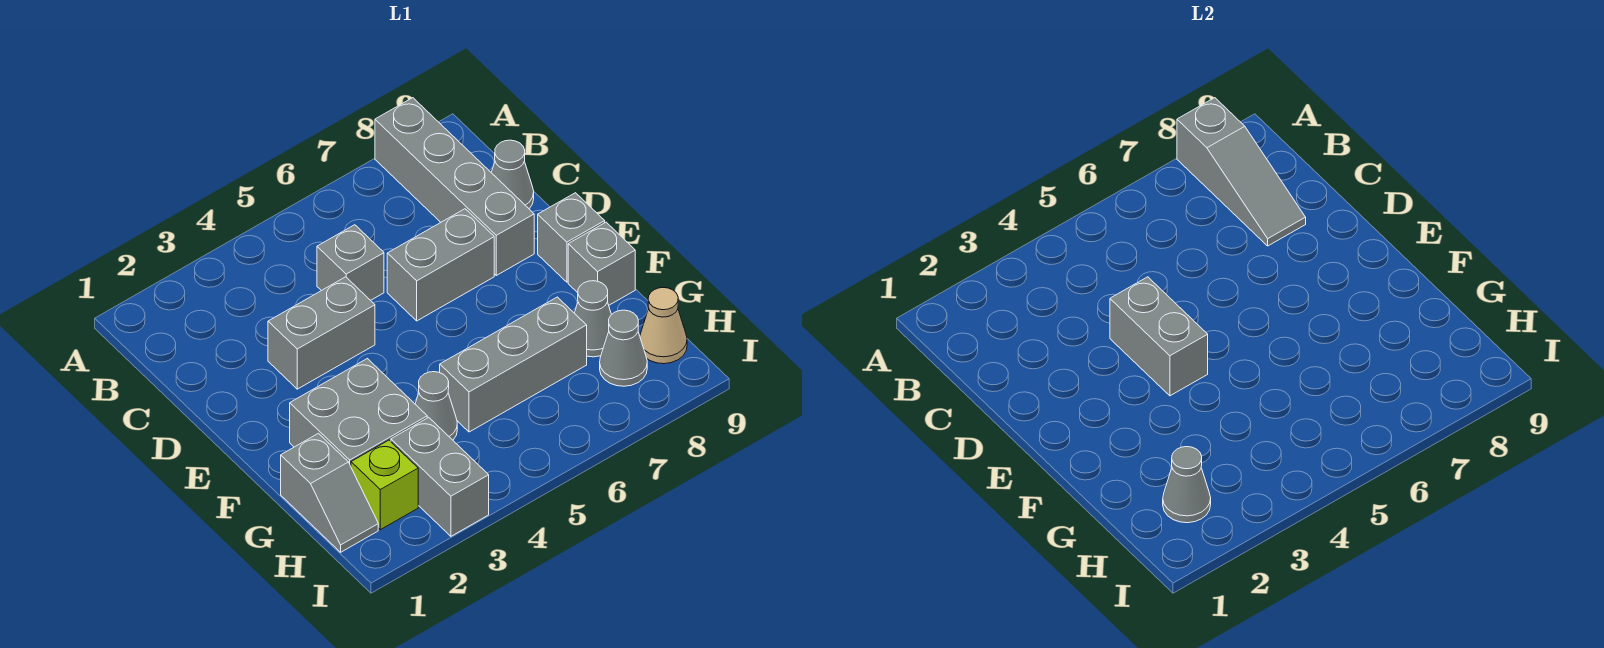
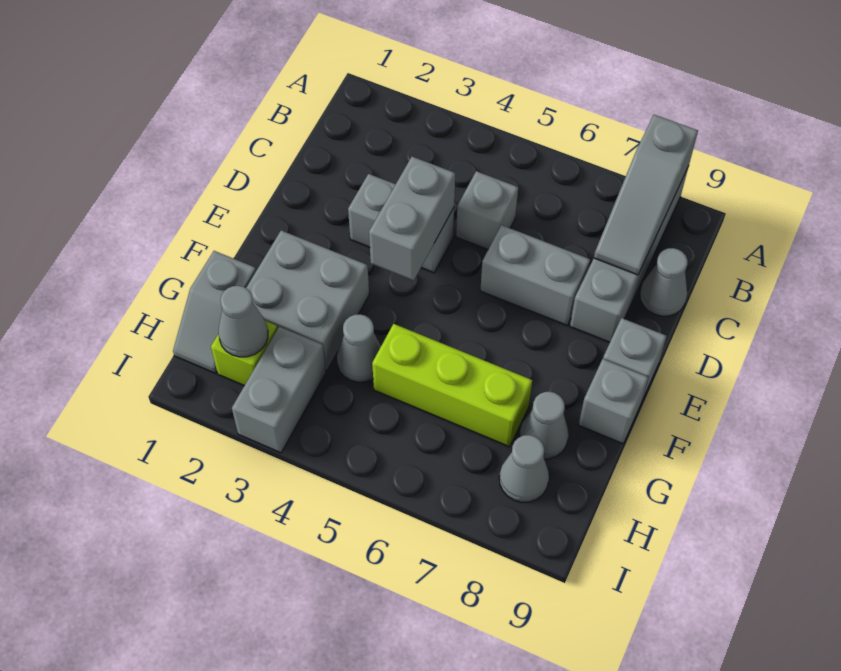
grey brick G5:G7 level 1 -> lime brick G5:G7 level 1
tan cone H9 level 1 -> none

